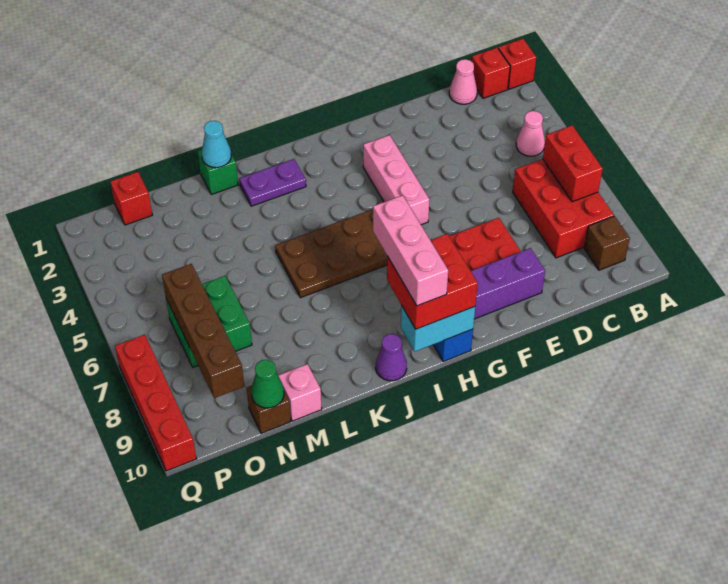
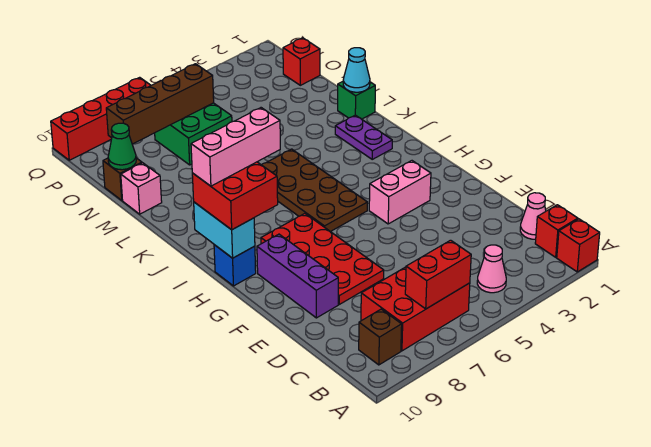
pink brick G3:G5 level 1 -> pink brick G3:G4 level 1
purple cone J10 level 1 -> none

